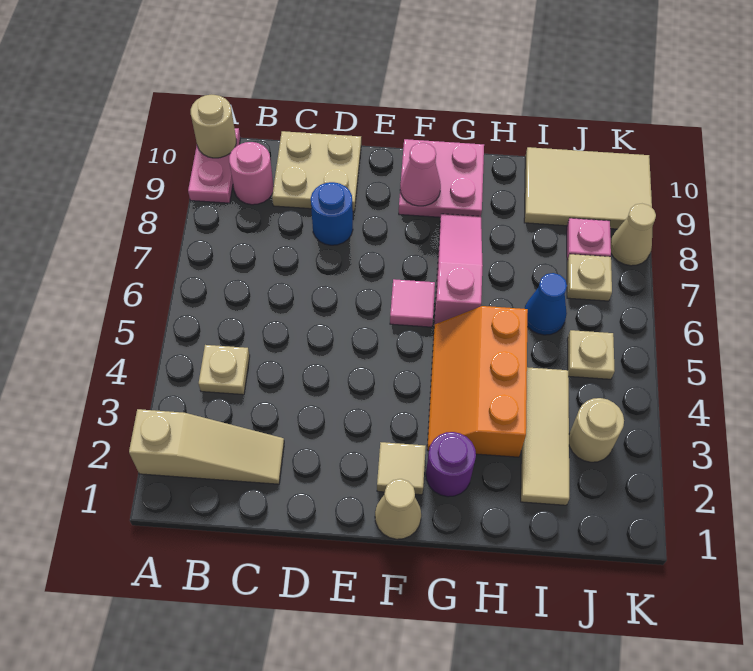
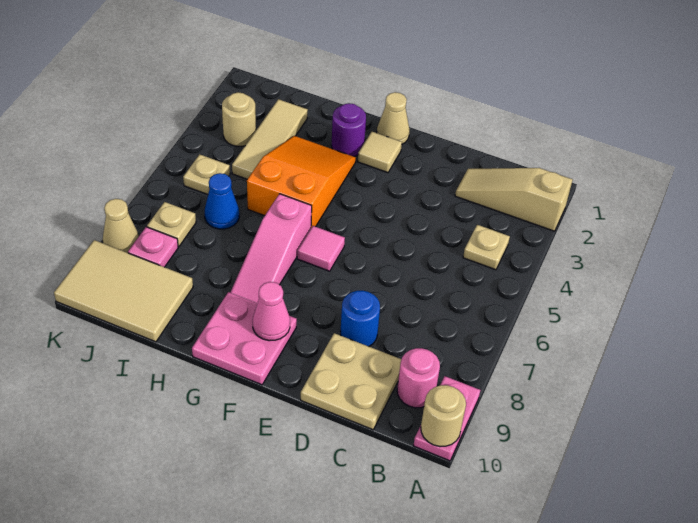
orange slope G3:H5 level 1 top H -> orange slope G3:H5 level 1 top 5

